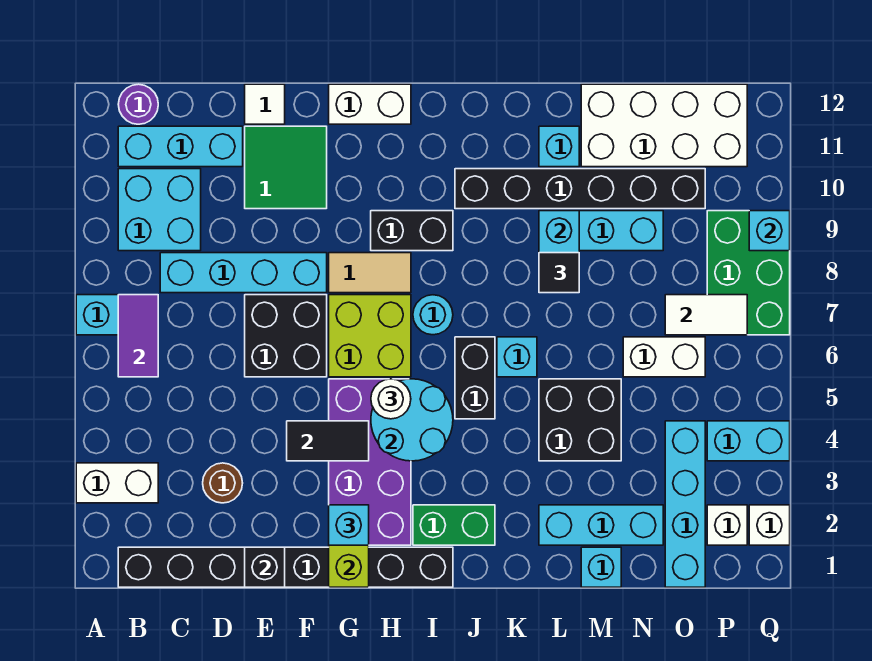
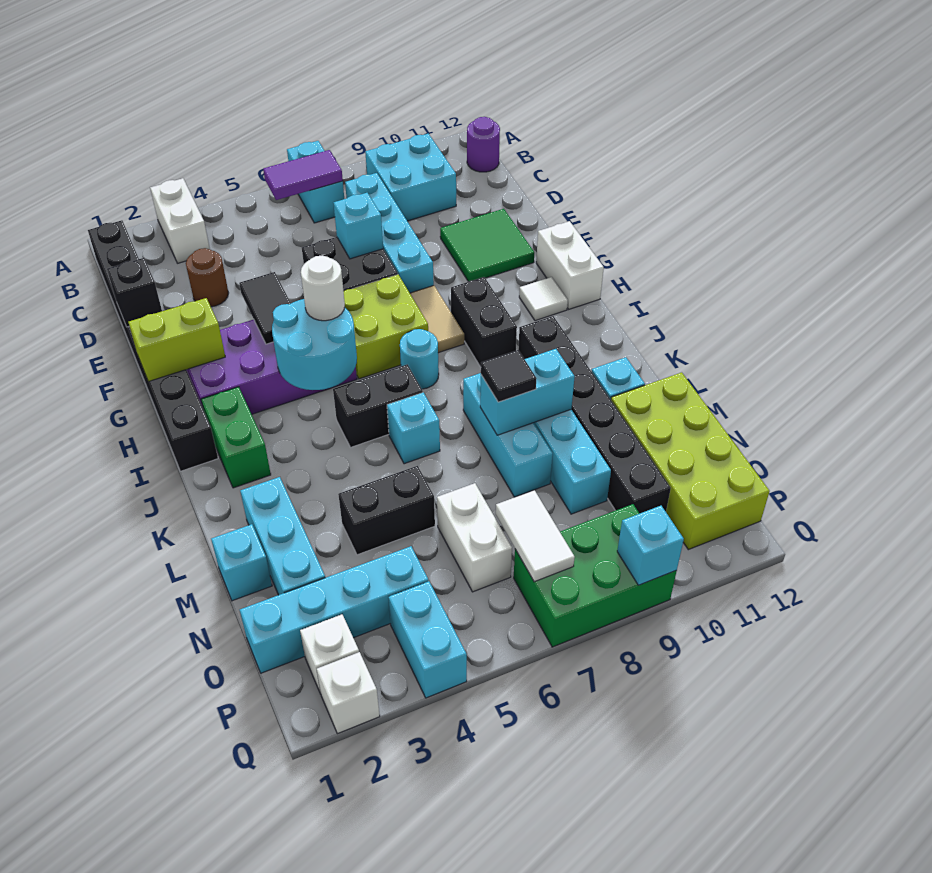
cyan brick B11:D11 level 1 -> cyan brick K8:M8 level 1
white tile E12 level 1 -> white tile H11 level 1
cyan brick G2 level 3 -> cyan brick E7 level 2
black brick L4:M5 level 1 -> black brick M4:M5 level 1
white brick M11:P12 level 1 -> lime brick M11:P12 level 1

